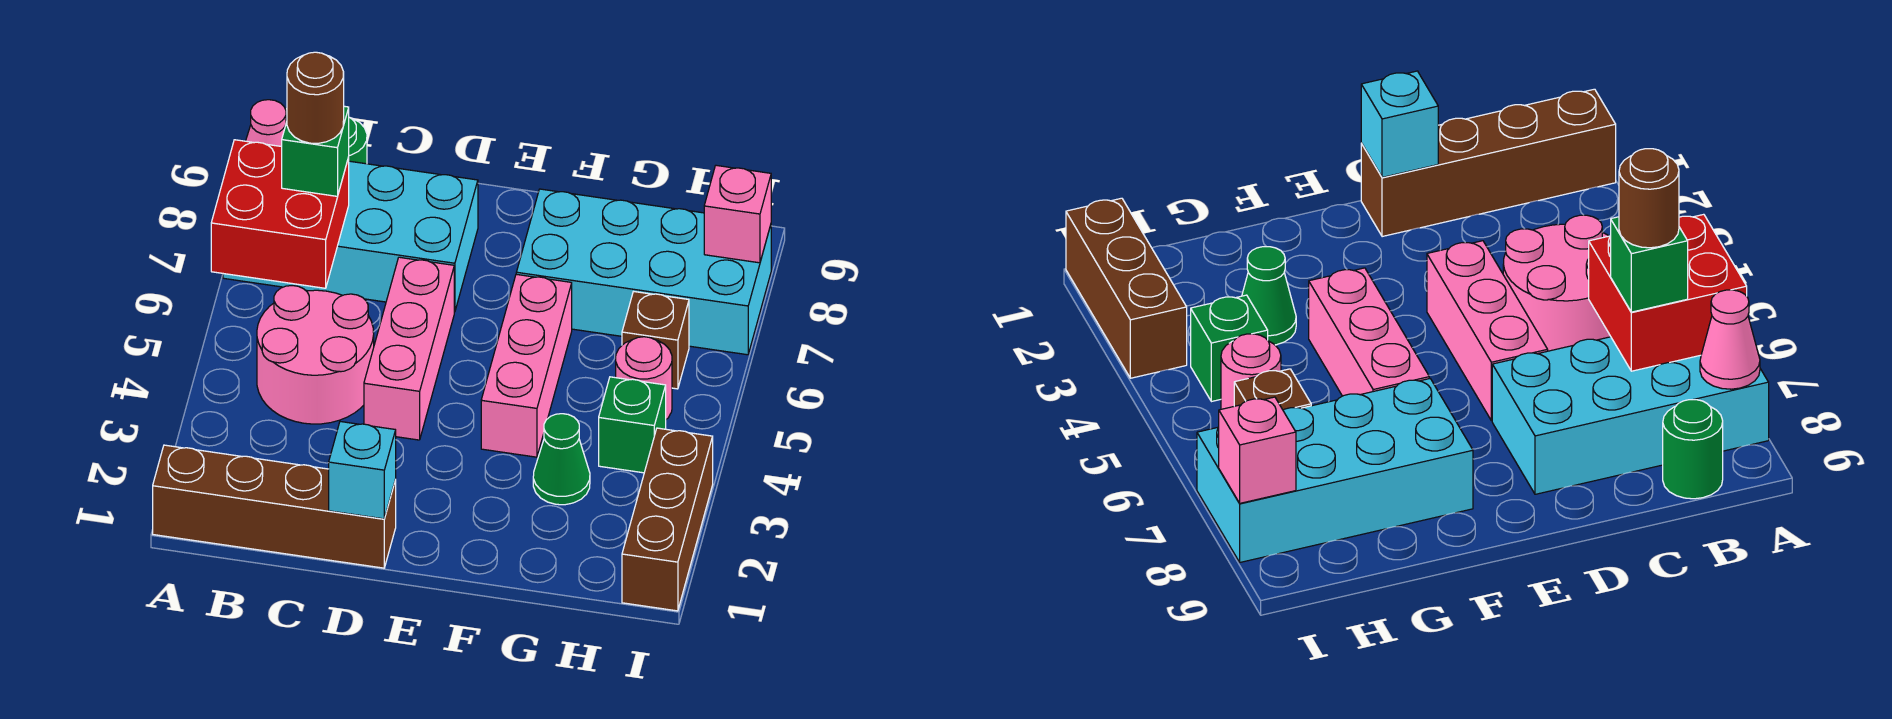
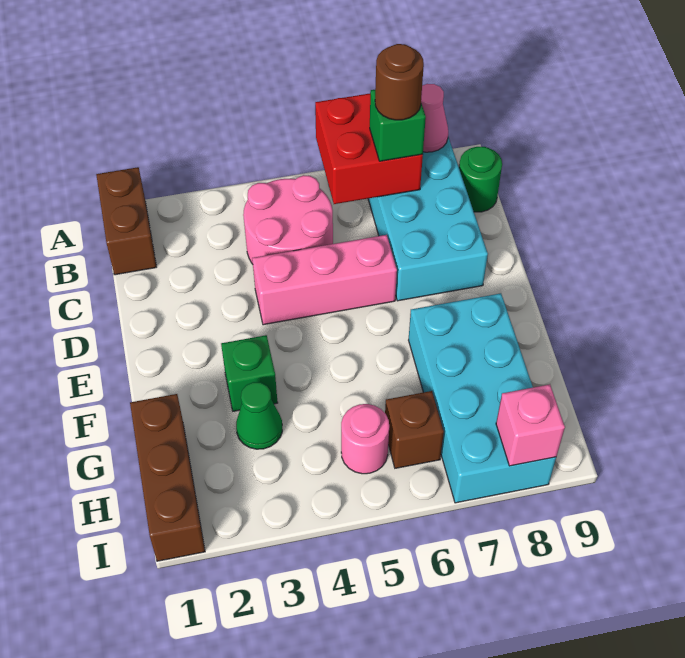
brown brick A1:D1 level 1 -> brown brick A1:B1 level 1
cyan brick D1 level 2 -> none
pink brick F4:F6 level 1 -> none
green brick H4 level 1 -> green brick F3 level 1
brown brick I1:I3 level 1 -> brown brick G1:I1 level 1

